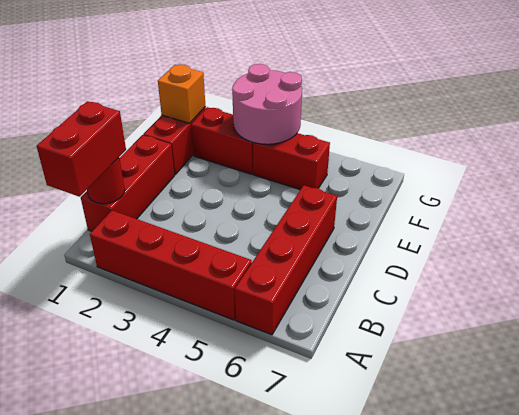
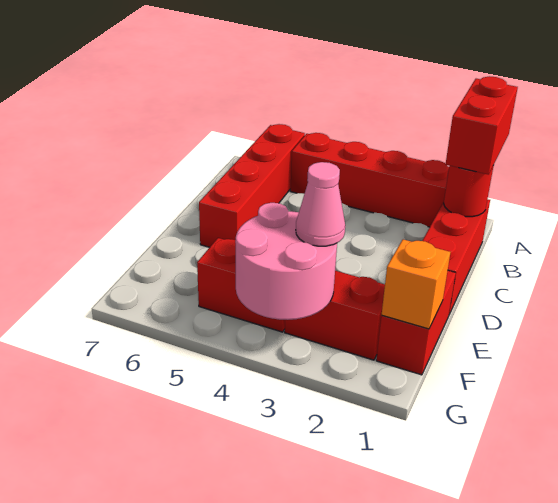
none -> pink cone F3 level 3

